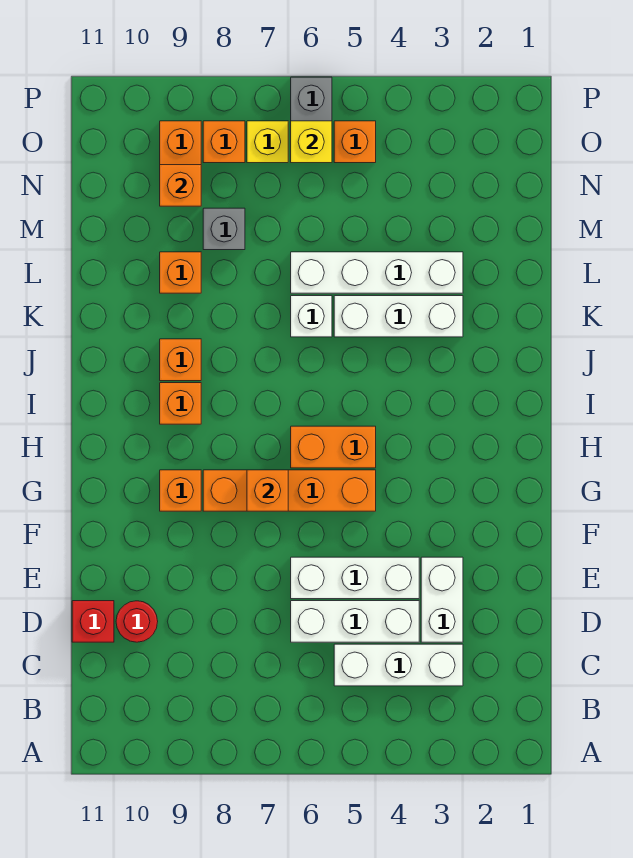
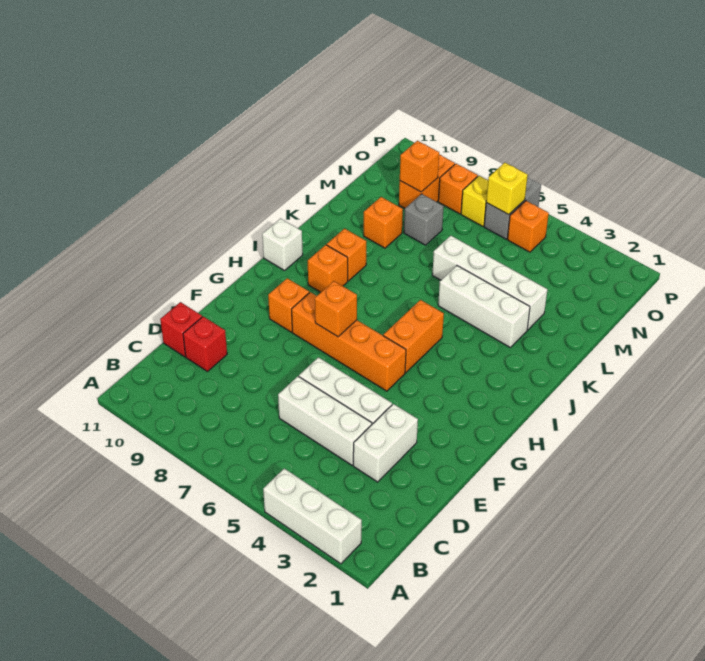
white brick C3:C5 level 1 -> white brick A2:A4 level 1
red round brick D10 level 1 -> red brick D10 level 1
orange brick H5:H6 level 1 -> orange brick H5:I5 level 1
white brick K6 level 1 -> white brick I11 level 1

